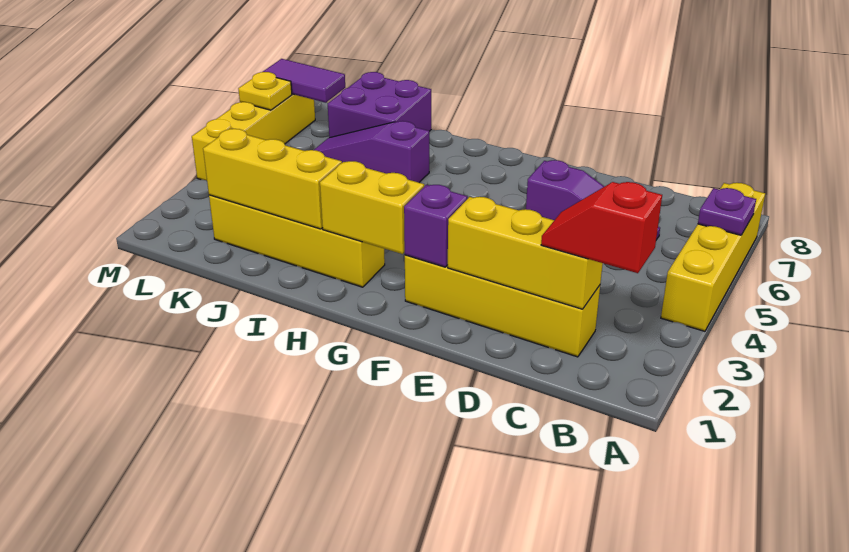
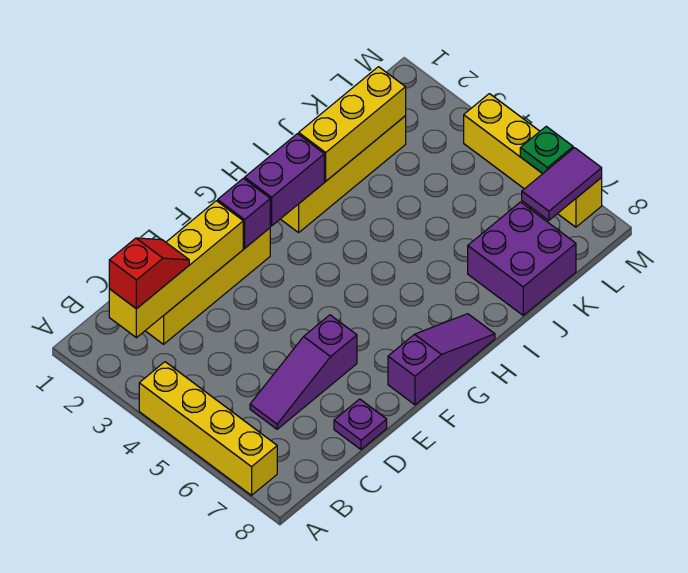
purple plate A6 level 2 -> purple plate D8 level 1
yellow brick C2:E2 level 2 -> yellow brick B2:E2 level 2
yellow brick G2:H2 level 2 -> purple brick G2:H2 level 2
purple slope I6:K6 level 1 top I -> purple slope F8:H8 level 1 top F
yellow plate M6 level 2 -> green plate M6 level 2

